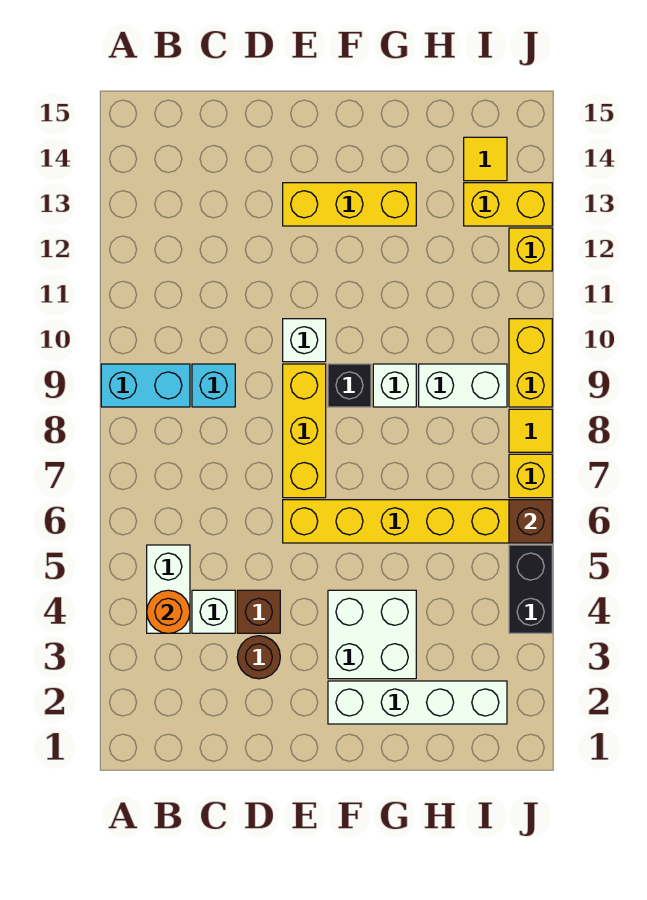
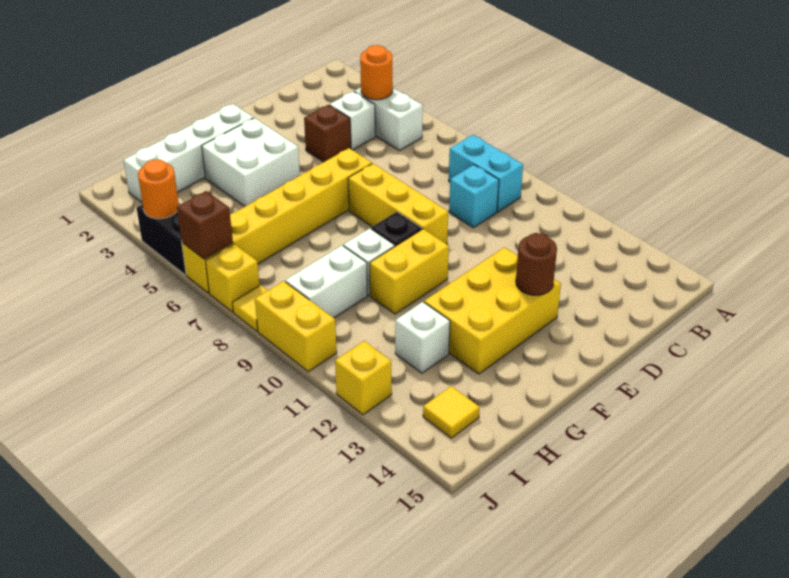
cyan brick A9:B9 level 1 -> cyan brick B8:B9 level 1
brown round brick D3 level 1 -> brown round brick E13 level 2
white brick E10 level 1 -> white brick H12 level 1
yellow brick E13:G13 level 1 -> yellow brick E12:G13 level 1
yellow brick I13:J13 level 1 -> yellow brick F10:G10 level 1
none -> orange round brick J4 level 2

